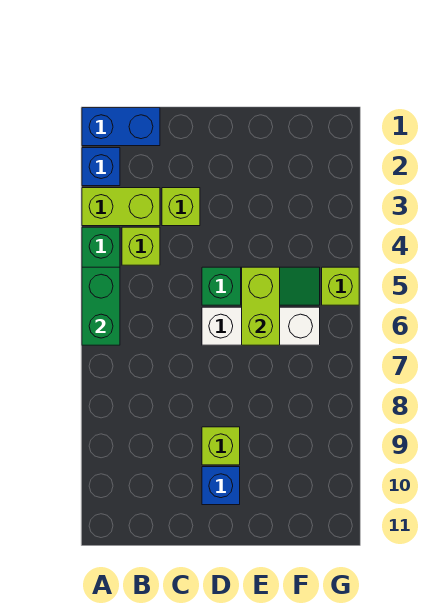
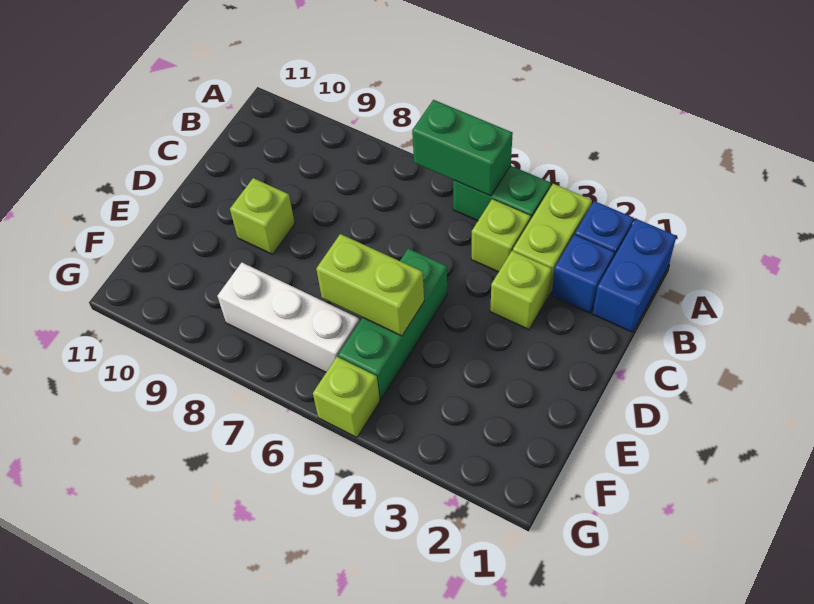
green slope D5:F5 level 1 top D -> green brick D5:F5 level 1
white brick D6:F6 level 1 -> white brick F6:F8 level 1
blue brick D10 level 1 -> blue brick B2 level 1

